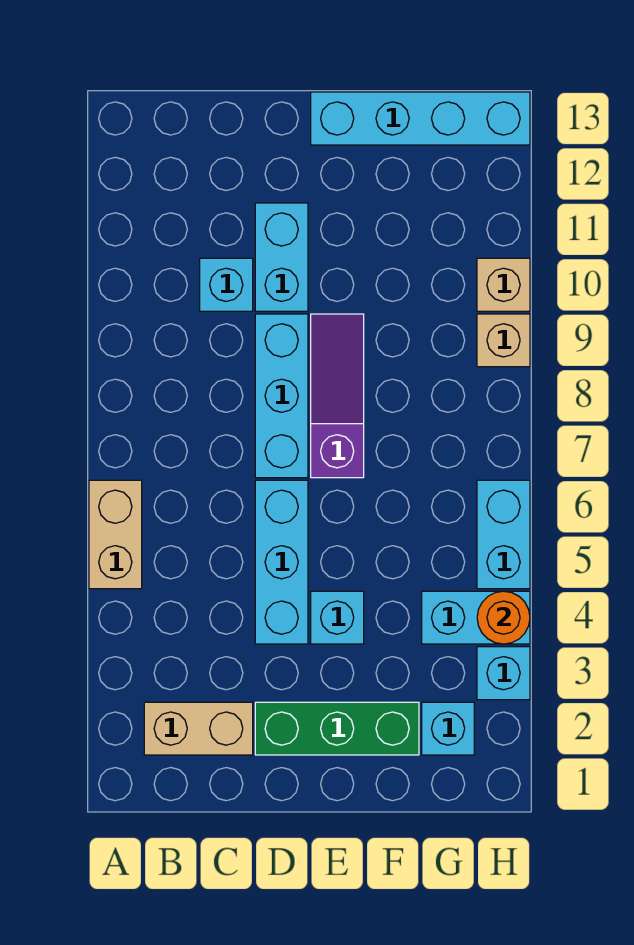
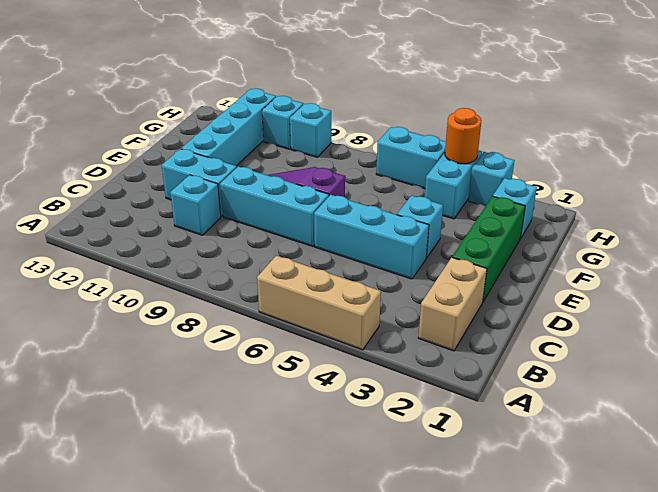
tan brick A5:A6 level 1 -> tan brick A4:A6 level 1
cyan brick E13:H13 level 1 -> cyan brick E11:H11 level 1
tan brick H9 level 1 -> cyan brick H9 level 1
tan brick H10 level 1 -> cyan brick H10 level 1

